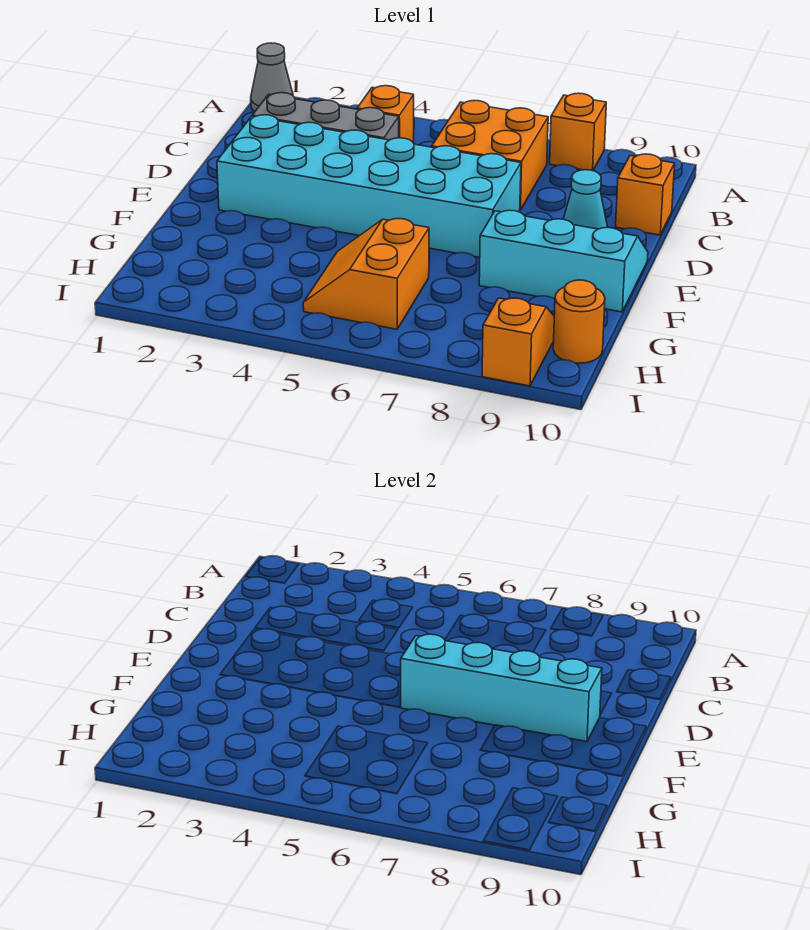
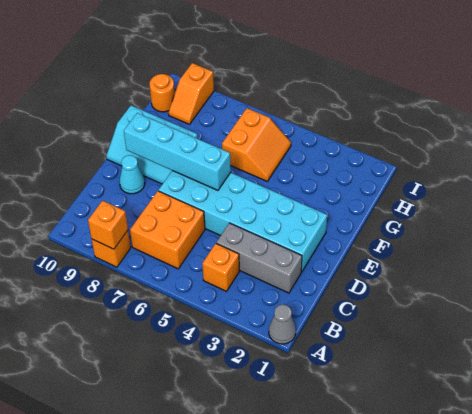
orange brick C10 level 1 -> orange brick A8 level 2

